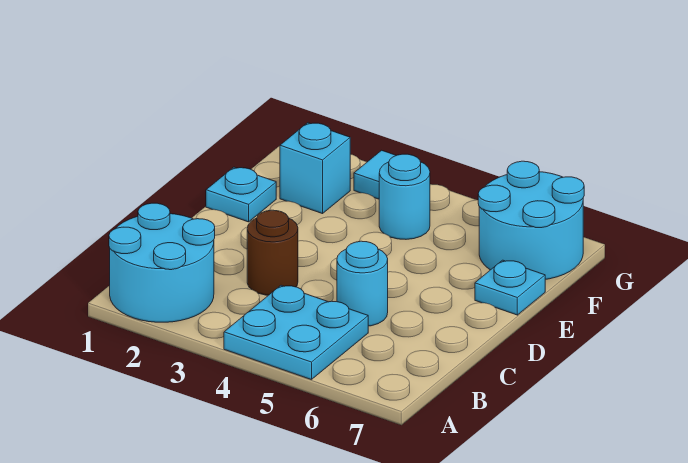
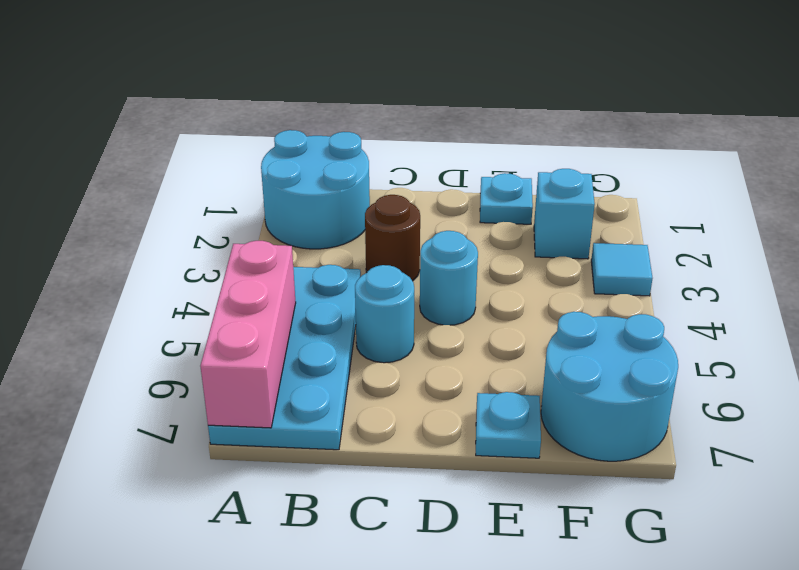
cyan plate A4:B5 level 1 -> cyan plate A4:B7 level 1
none -> pink brick A5:A7 level 2
cyan round brick F4 level 1 -> cyan round brick D4 level 1

